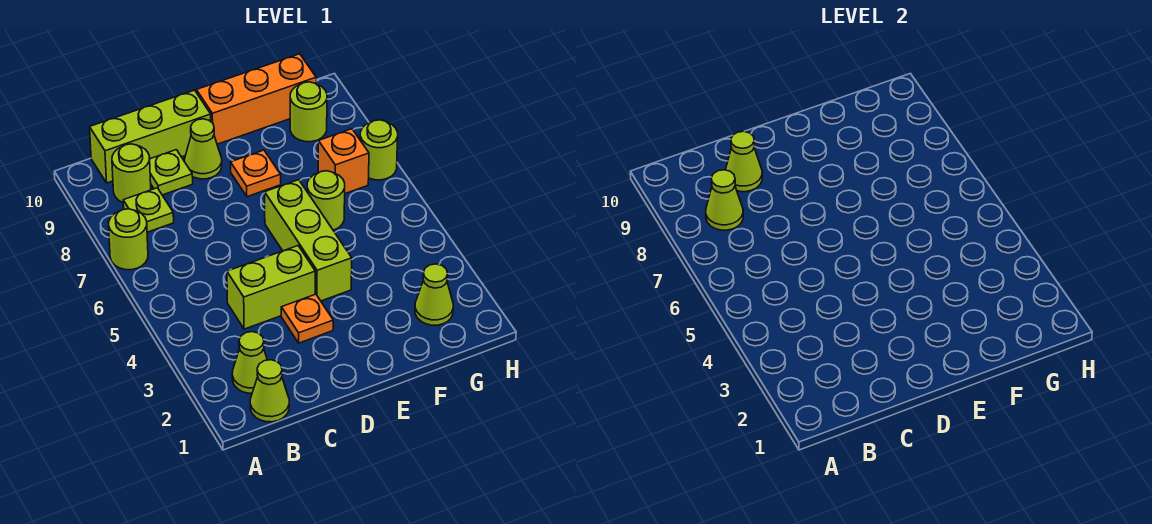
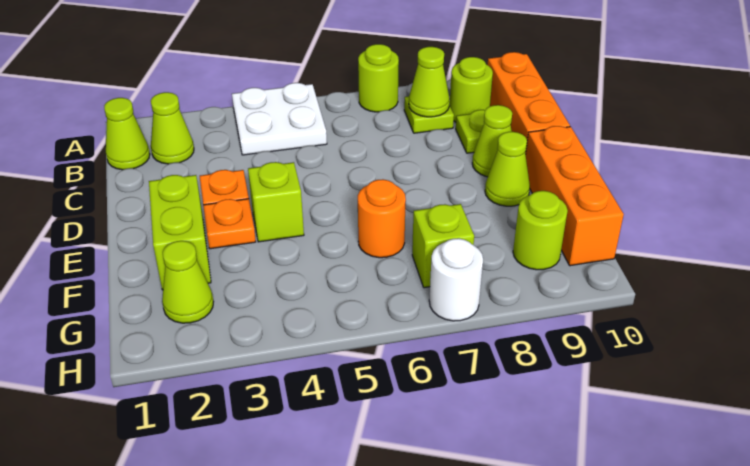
none -> white plate A4:B5 level 1
lime brick B10:D10 level 1 -> orange brick B10:D10 level 1
lime brick C4:D4 level 1 -> lime brick E2:F2 level 1
lime cone C9 level 2 -> lime cone E9 level 1
lime brick E4:E6 level 1 -> lime brick E4 level 1
orange plate E8 level 1 -> orange plate E3 level 1
lime round brick F6 level 1 -> orange round brick F6 level 1
orange brick G7 level 1 -> lime brick G7 level 1
lime round brick H7 level 1 -> white round brick H7 level 1

